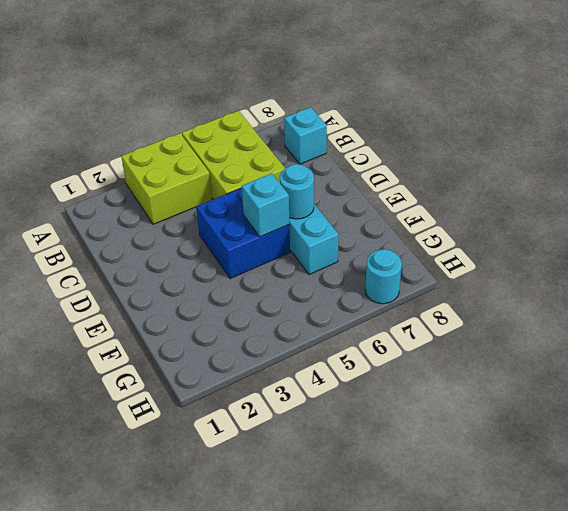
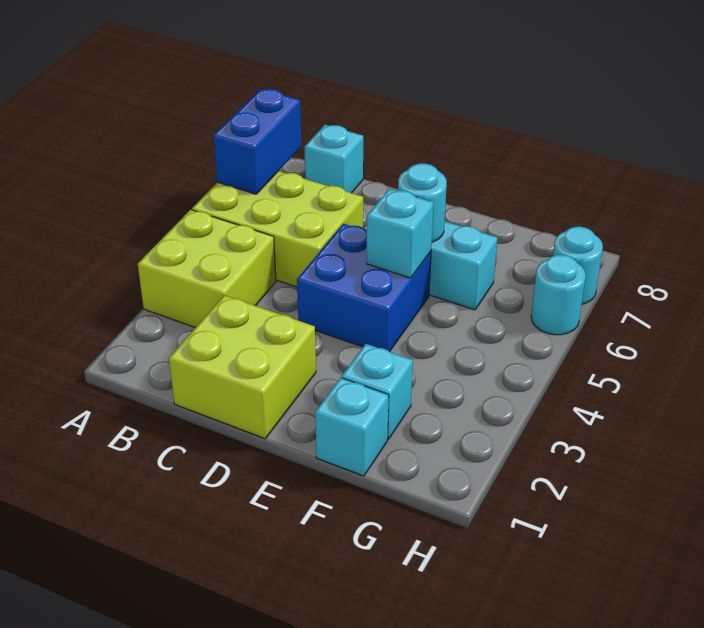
none -> blue brick A6:A7 level 2
none -> lime brick C1:D2 level 1
none -> cyan brick F1 level 1
none -> cyan brick F2 level 1
none -> cyan round brick H6 level 1

